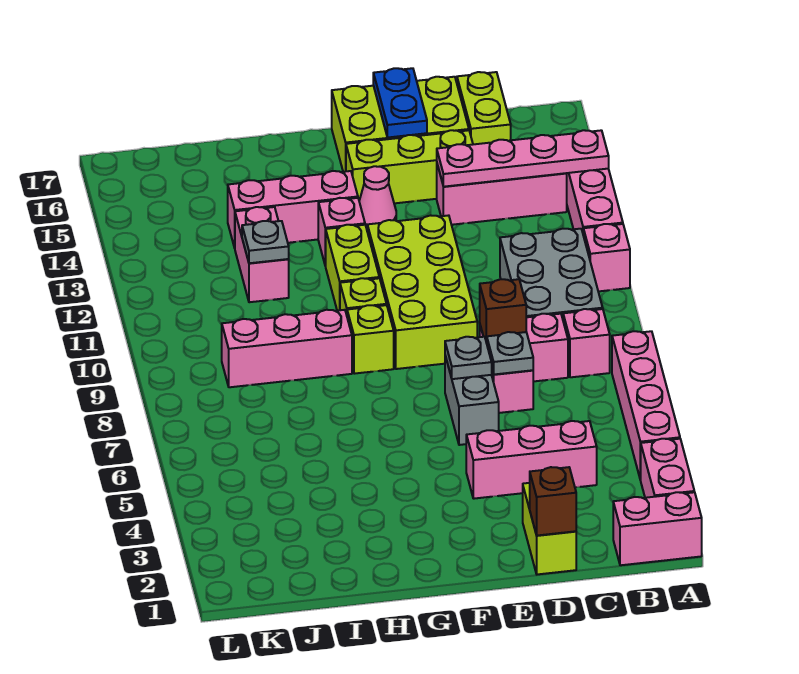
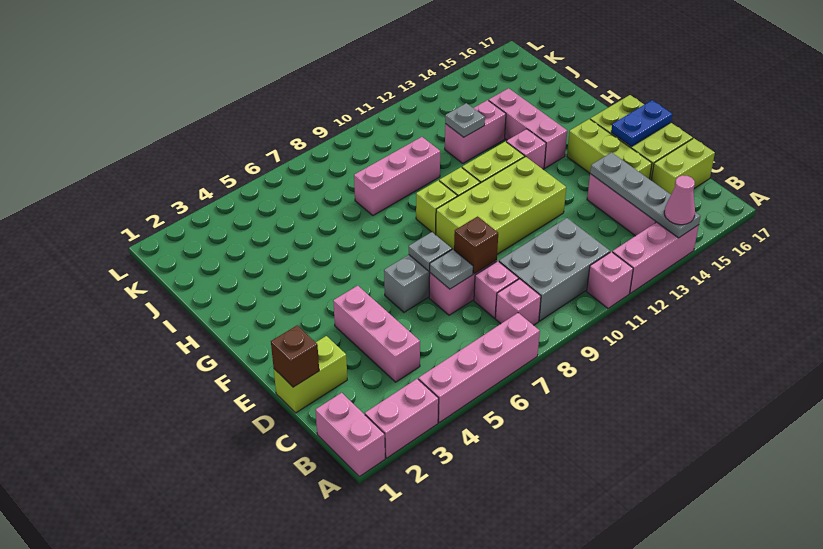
pink plate A14:D14 level 2 -> grey plate A14:D14 level 2
pink cone F14 level 1 -> pink cone A14 level 3
pink brick H9:J9 level 1 -> pink brick I8:I10 level 1

